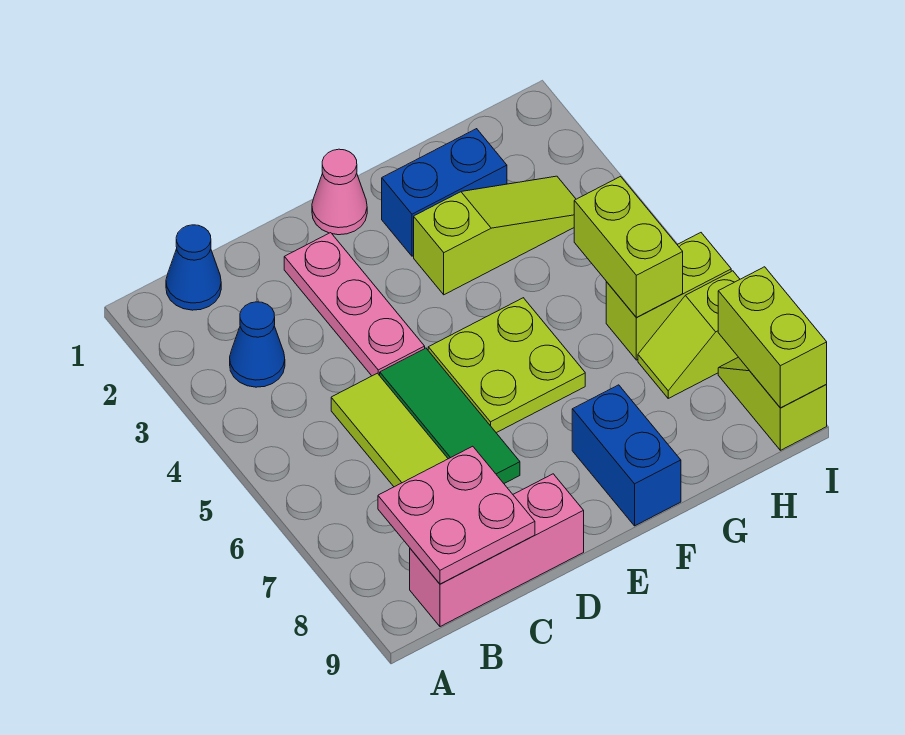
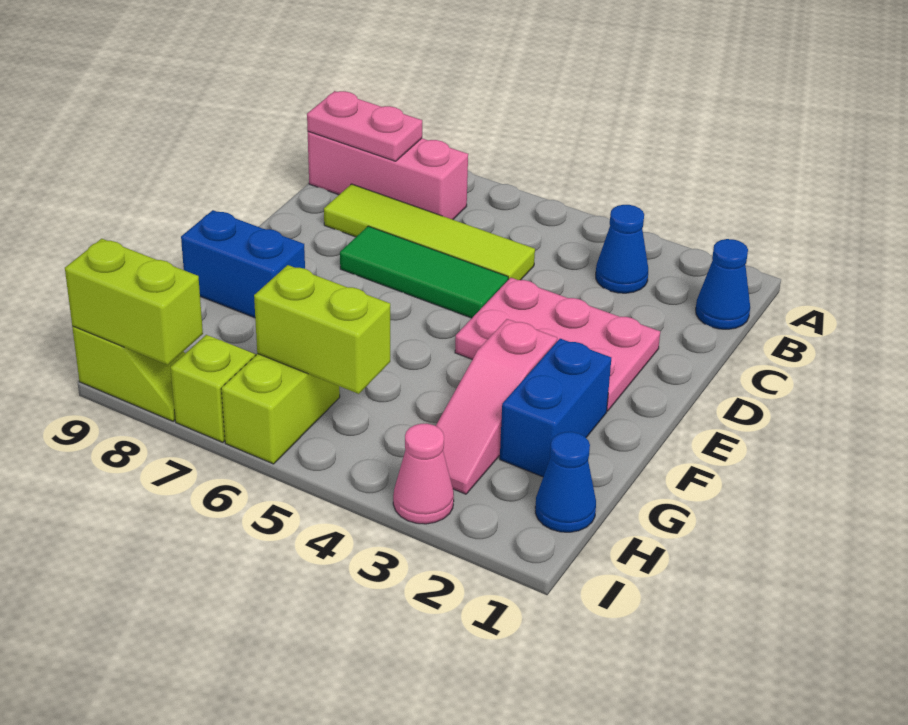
pink plate B8:C9 level 2 -> pink plate B8:B9 level 2
pink brick B9:D9 level 1 -> pink brick B7:B9 level 1
pink plate D2:D4 level 1 -> pink plate D2:E4 level 1
pink cone E1 level 1 -> pink cone I3 level 1
lime plate E5:F6 level 1 -> none
lime slope F3:H3 level 1 top F -> pink slope F3:H3 level 1 top F
none -> blue cone H1 level 1

